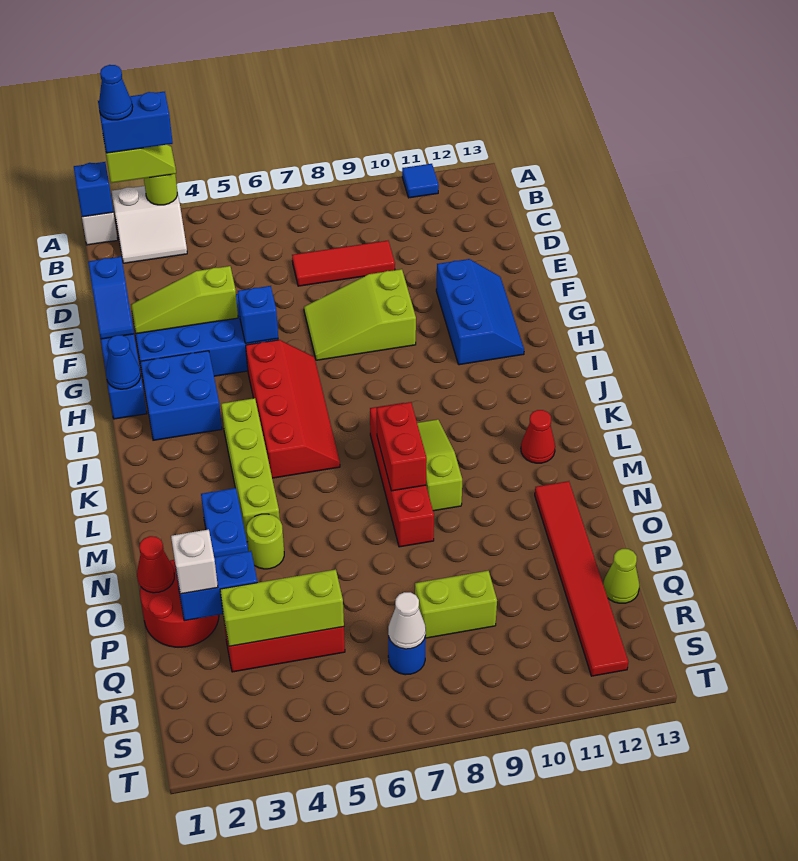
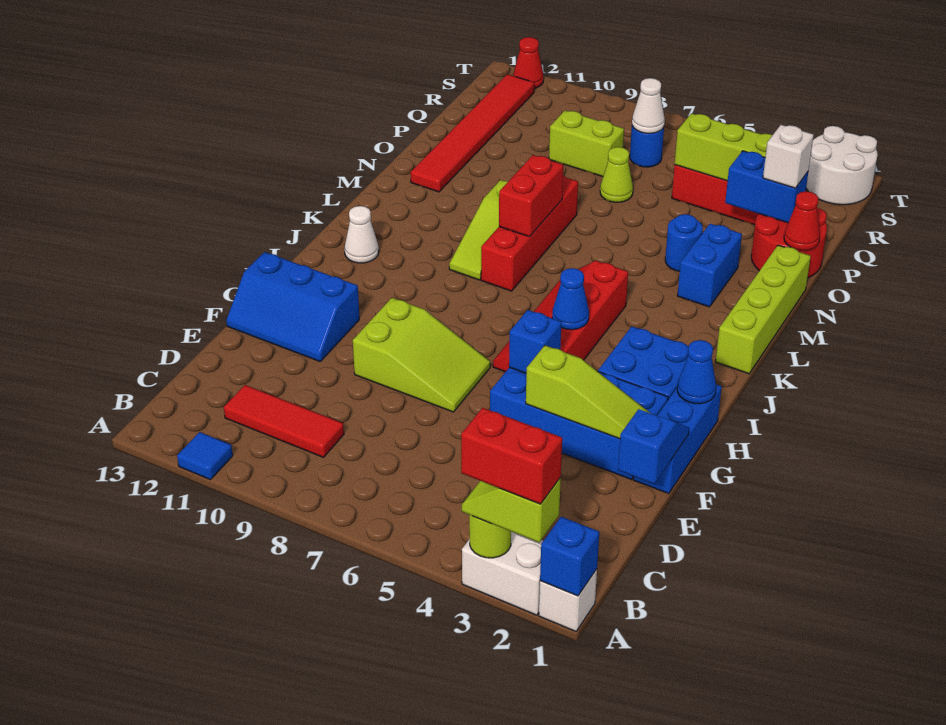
blue brick A2:A3 level 4 -> red brick A2:A3 level 4
blue cone A2 level 5 -> blue cone I5 level 2
red tile D7:D9 level 1 -> red tile C9:C11 level 1
blue slope F11:H12 level 1 top 11 -> blue slope F11:G13 level 1 top G
lime brick J4:M4 level 1 -> lime brick K1:N1 level 1
none -> white cone J12 level 1
red cone L12 level 1 -> red cone T12 level 1
lime round brick N4 level 1 -> blue round brick N4 level 1
lime cone Q13 level 1 -> lime cone P7 level 1
none -> white round brick S1:T2 level 1

